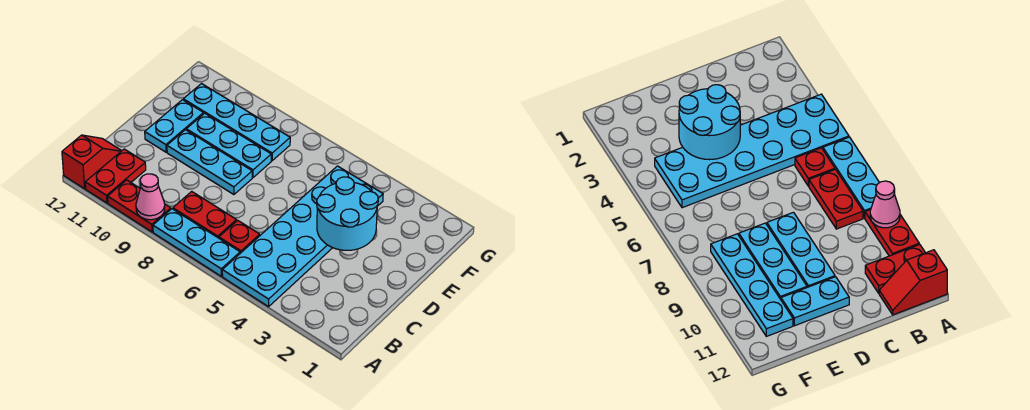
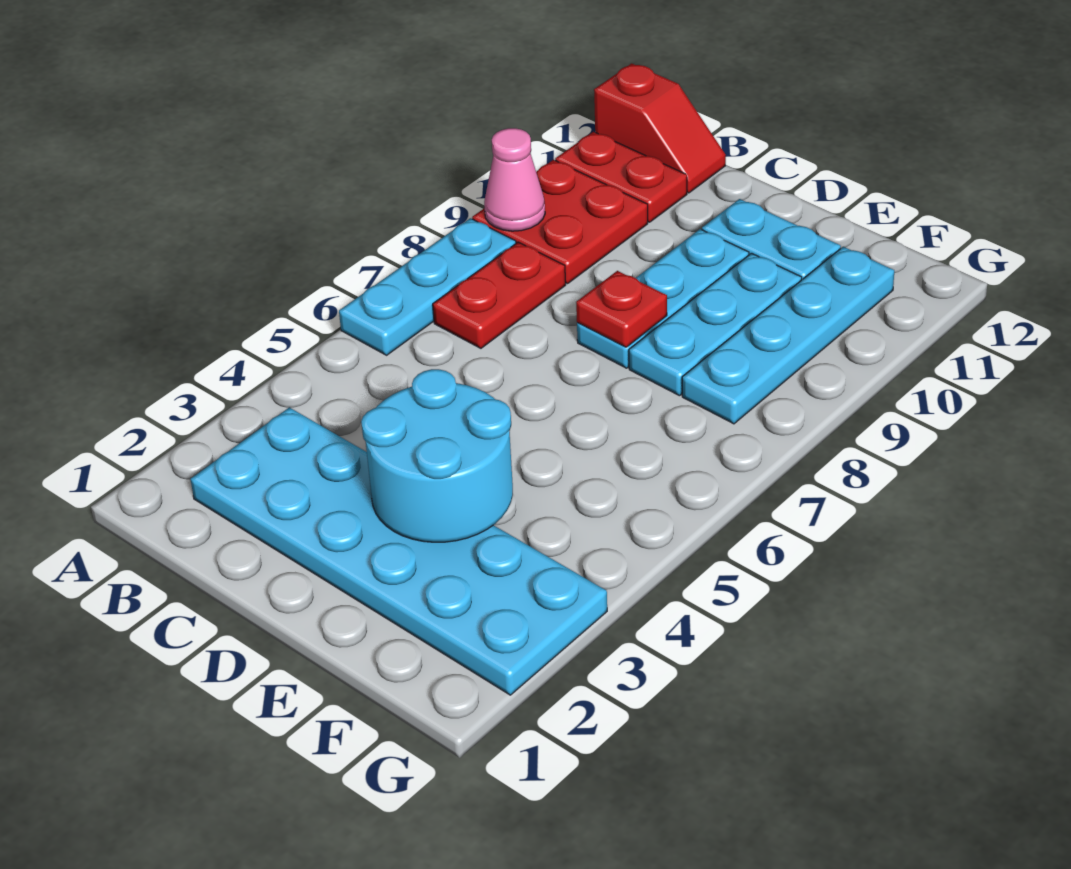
cyan plate A4:F5 level 1 -> cyan plate B2:G3 level 1
red plate A9:A10 level 1 -> red plate A9:B10 level 1
red plate B6 level 1 -> red plate D8 level 2

